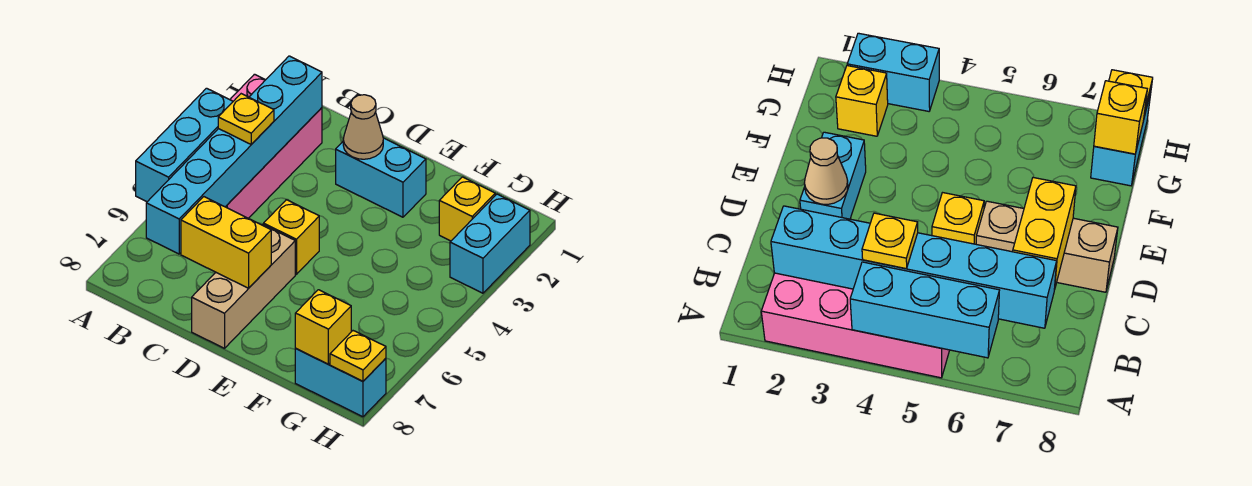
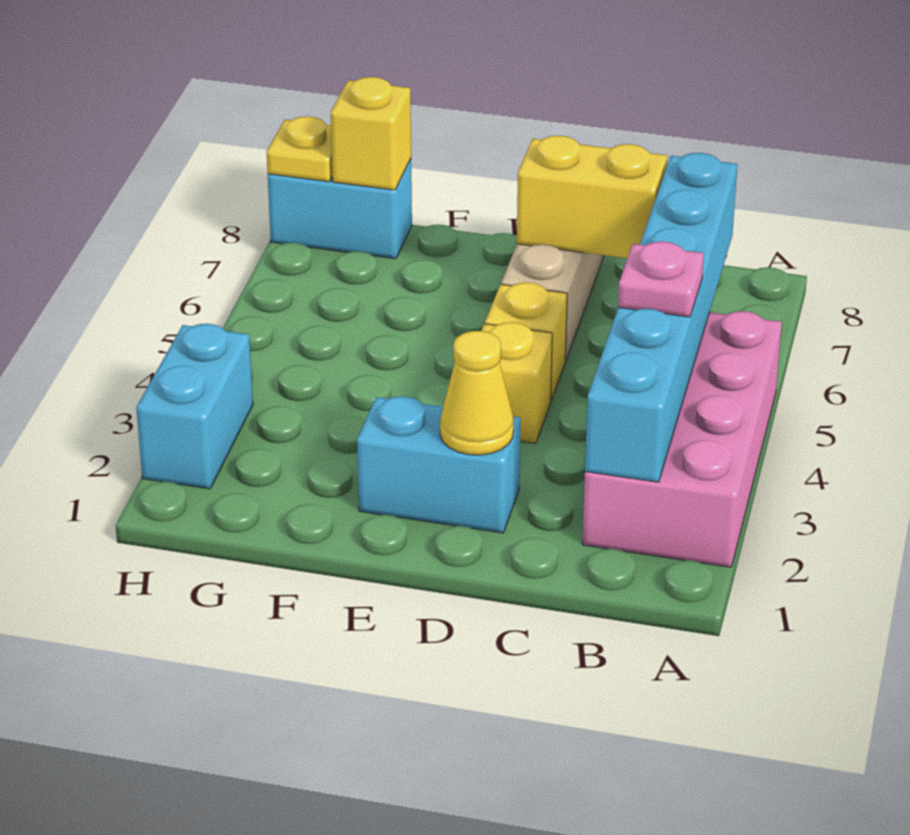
cyan brick A4:A6 level 2 -> none
yellow plate B4 level 3 -> pink plate B4 level 3
tan cone D2 level 2 -> yellow cone D2 level 2
yellow brick G2 level 1 -> yellow brick D4 level 1

